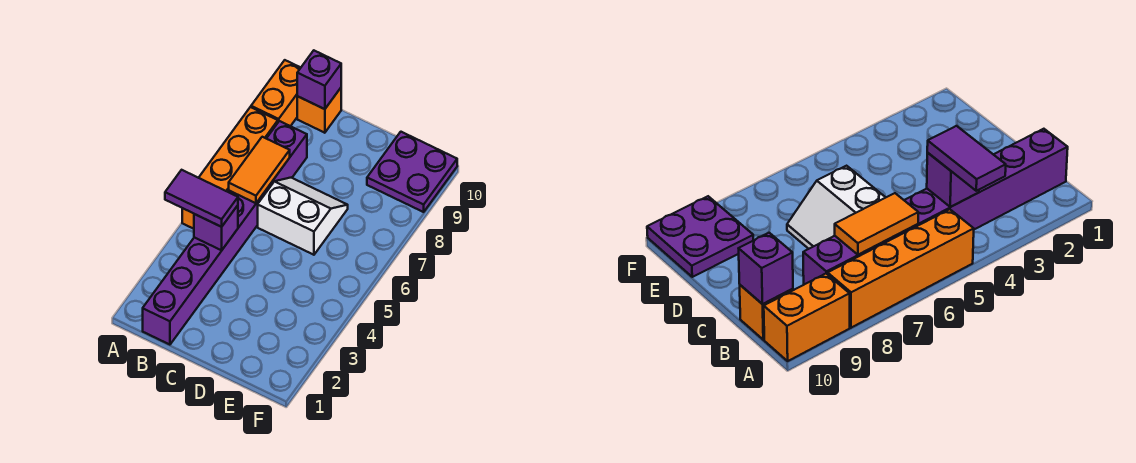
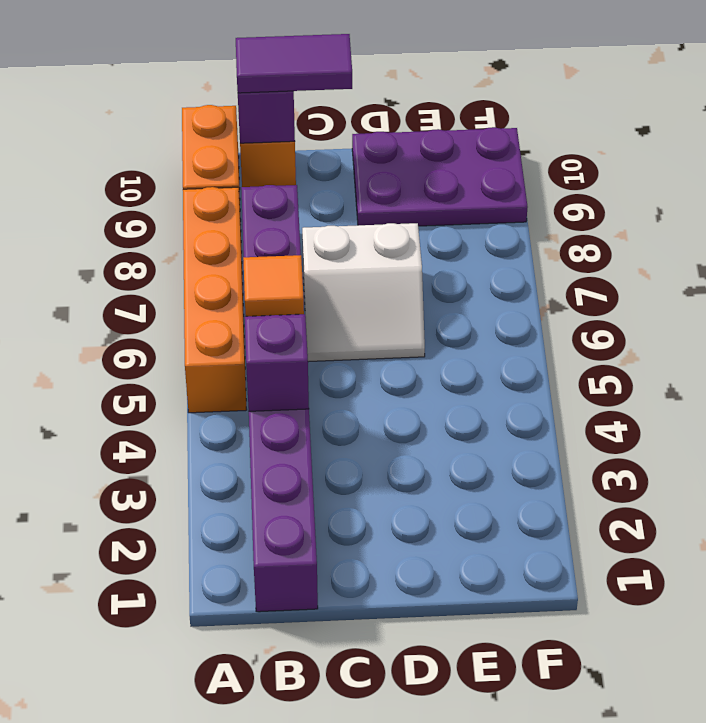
purple tile A4:B4 level 3 -> purple tile B10:C10 level 3
orange tile B6:B7 level 2 -> orange tile B6 level 2
white slope C6:D7 level 1 top 6 -> white slope C6:D7 level 1 top 7
purple plate E9:F10 level 1 -> purple plate D9:F10 level 1

